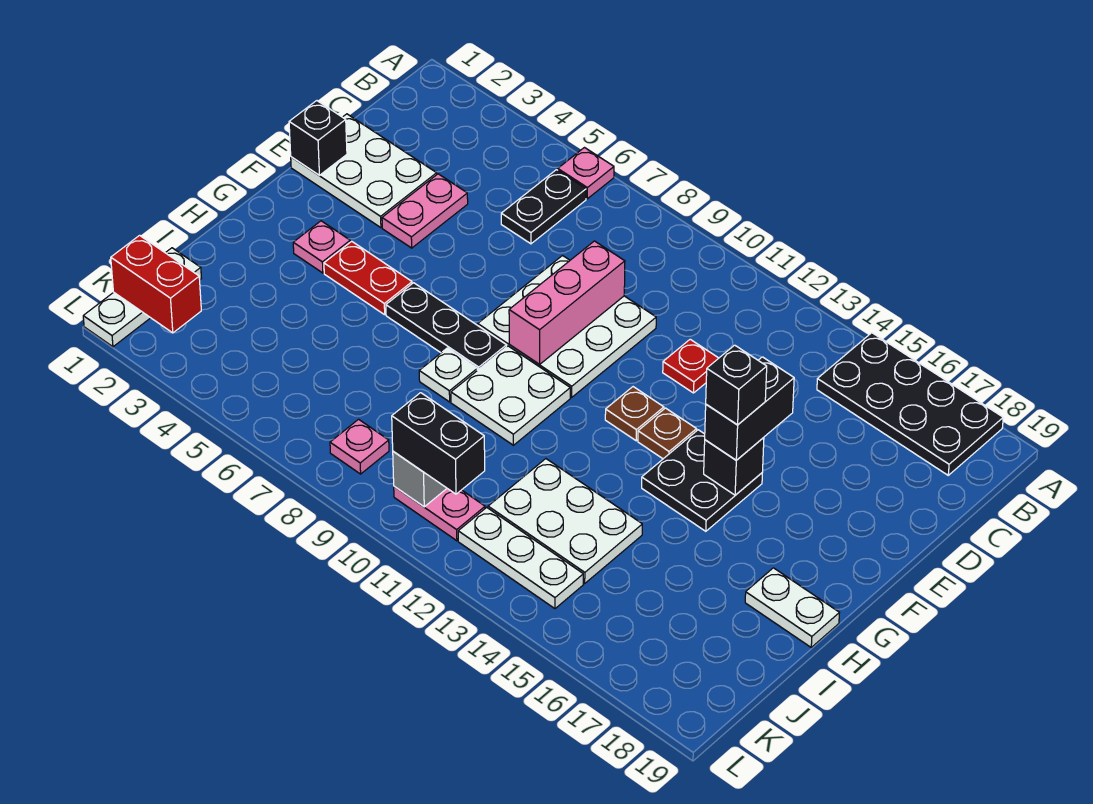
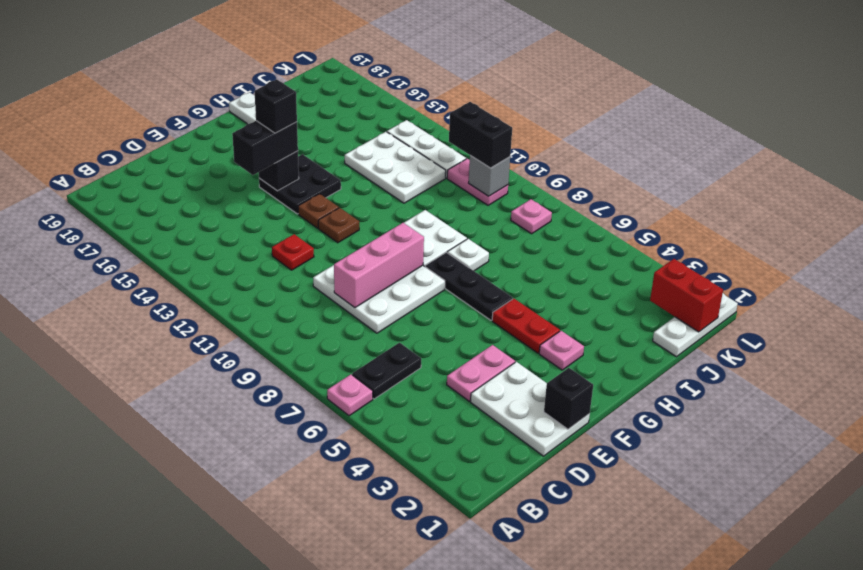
black plate A15:B18 level 1 -> none

